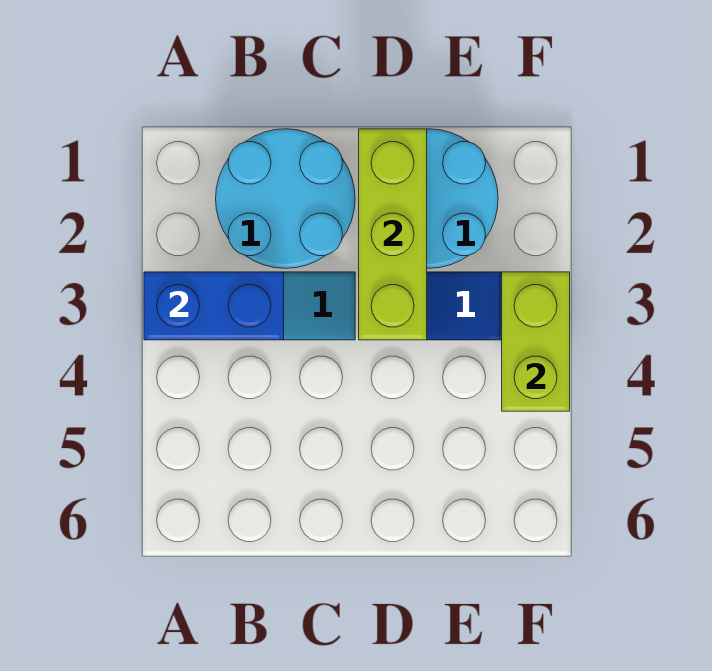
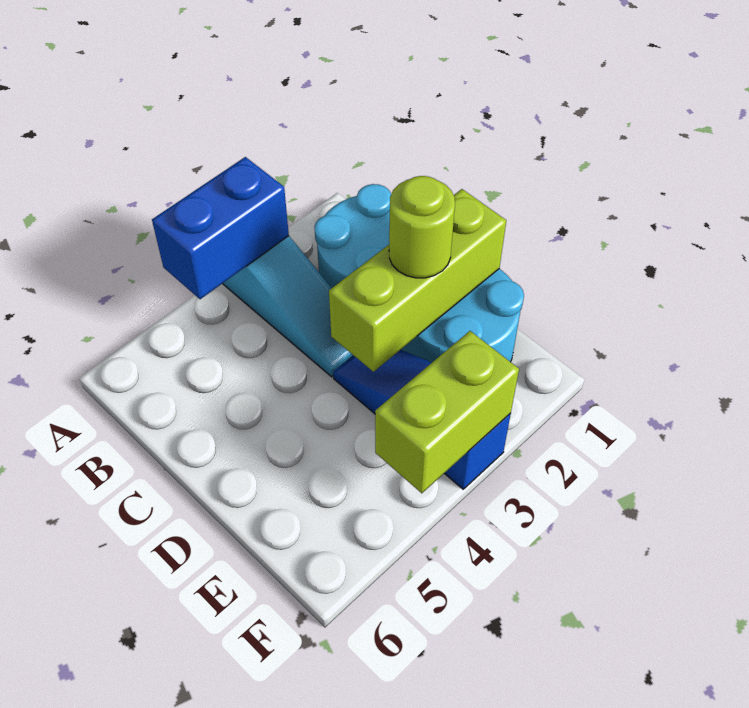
blue brick A3:B3 level 2 -> blue brick A3:A4 level 2
none -> lime round brick D2 level 3

